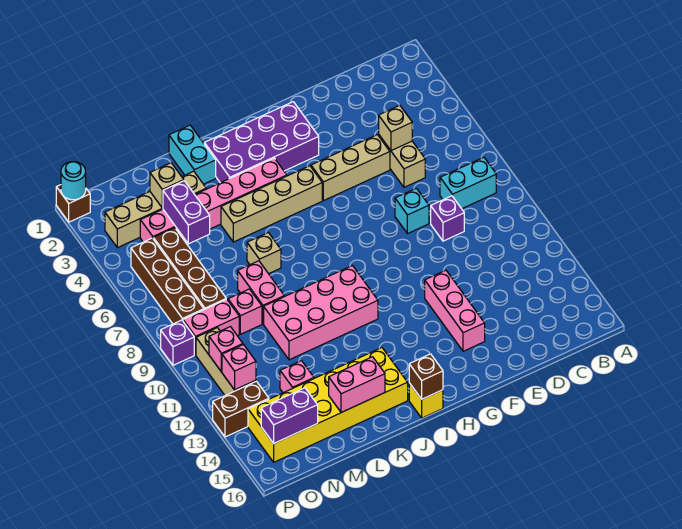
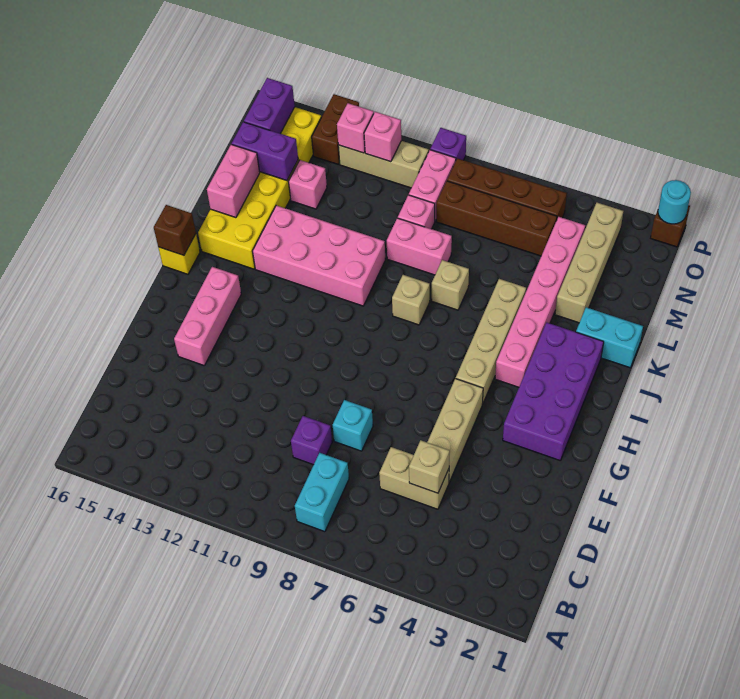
pink brick F12:F14 level 1 -> pink brick F14:H14 level 1
pink brick I10:L11 level 1 -> pink brick J10:K13 level 1
tan brick M3 level 2 -> tan brick J8 level 1
purple brick M4:M5 level 2 -> purple brick M14:M15 level 2

